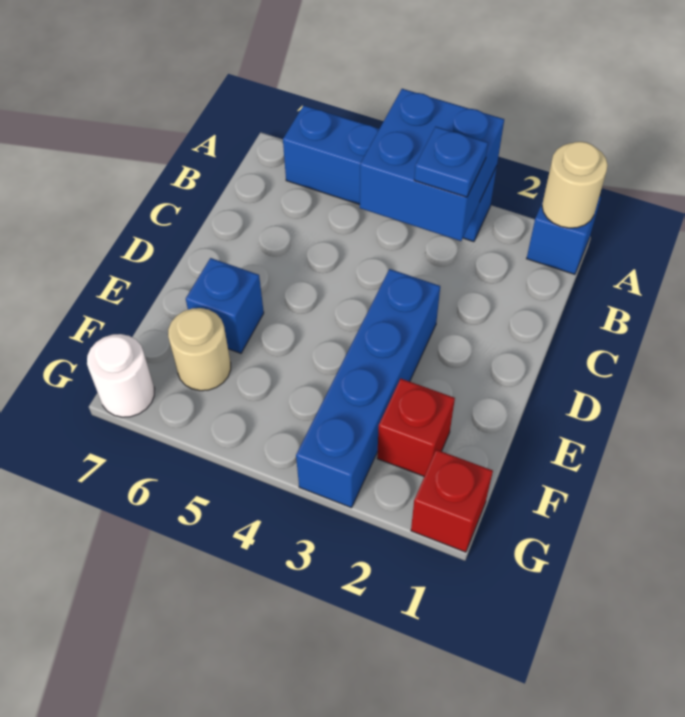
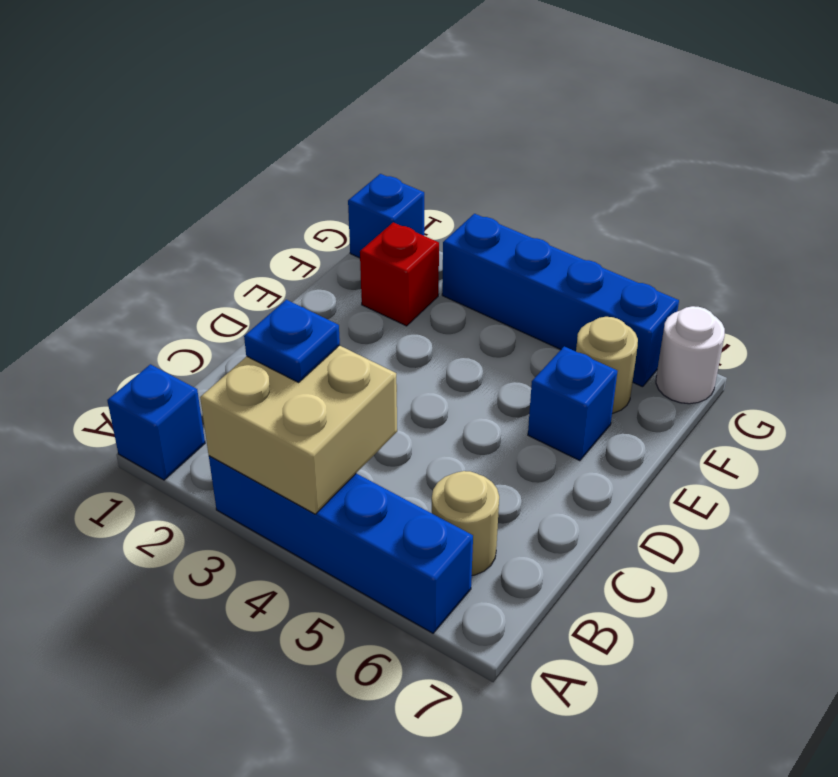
tan round brick A1 level 2 -> tan round brick B6 level 1
blue brick A3:B4 level 2 -> tan brick A3:B4 level 2
blue brick D3:G3 level 1 -> blue brick G3:G6 level 1
red brick G1 level 1 -> blue brick G1 level 1

